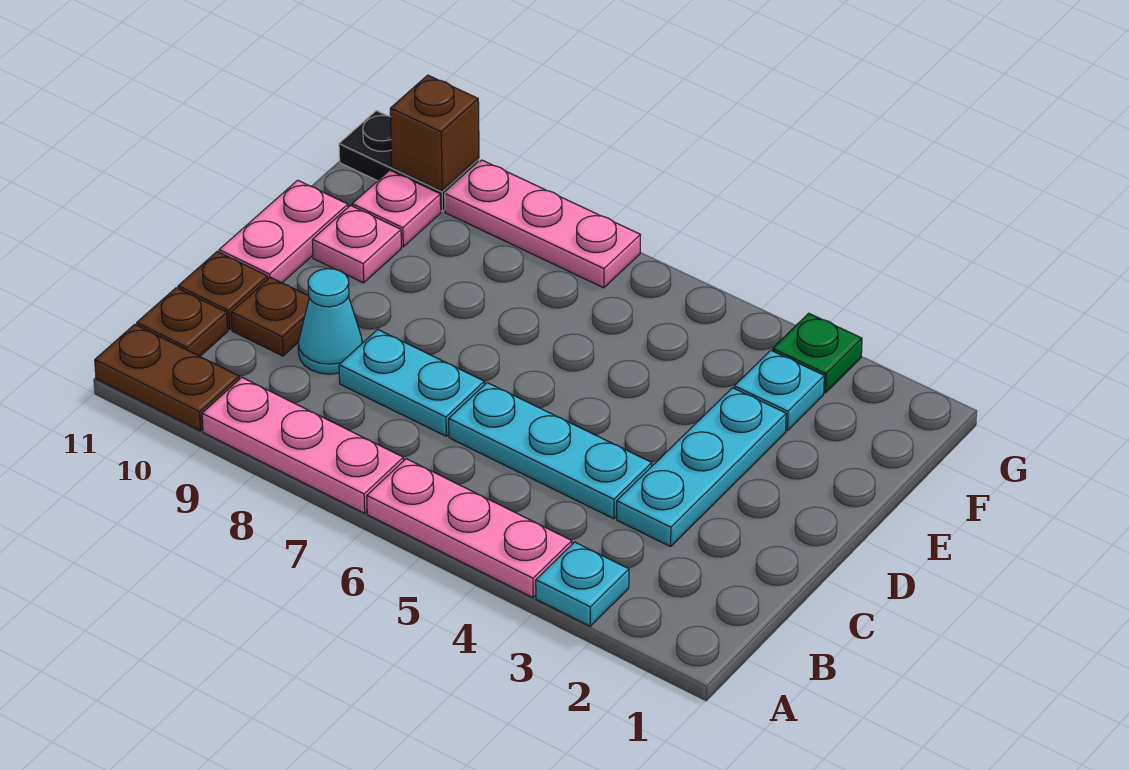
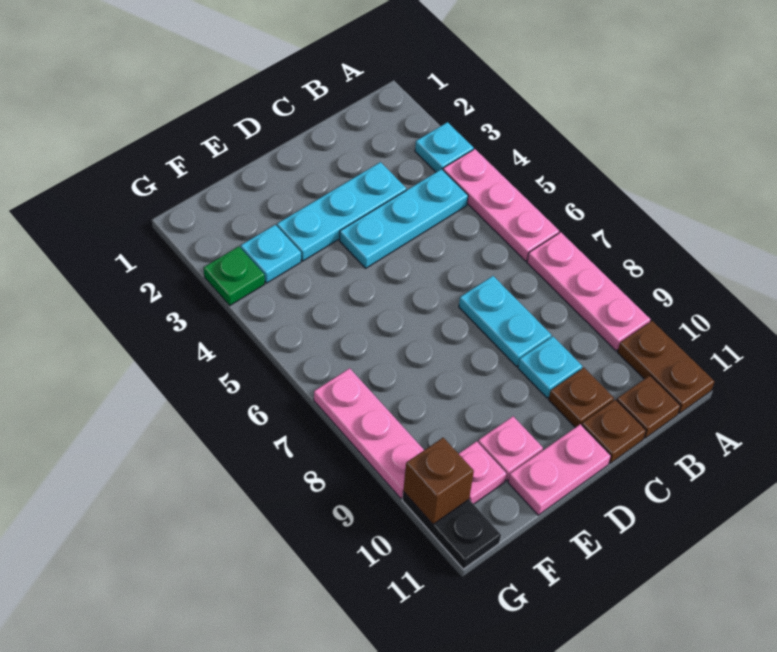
cyan plate C4:C6 level 1 -> cyan plate B4:D4 level 1
cyan cone C9 level 1 -> cyan plate C9 level 1

